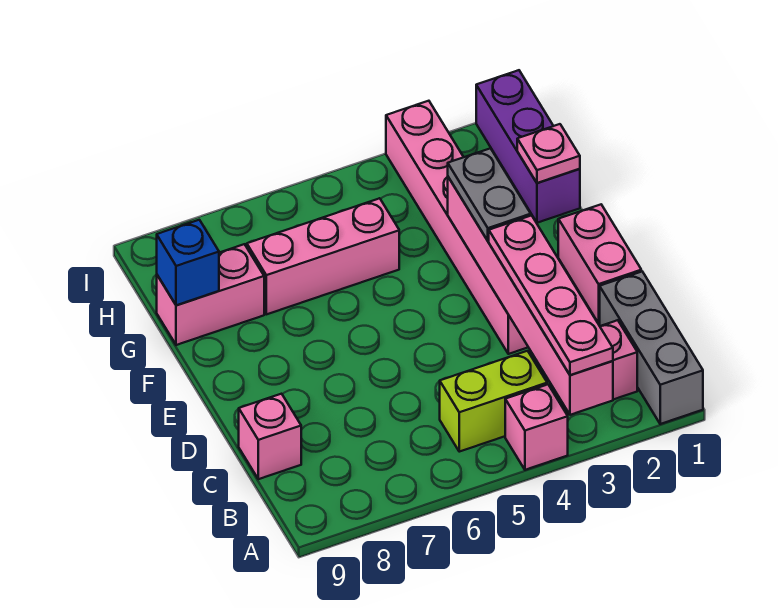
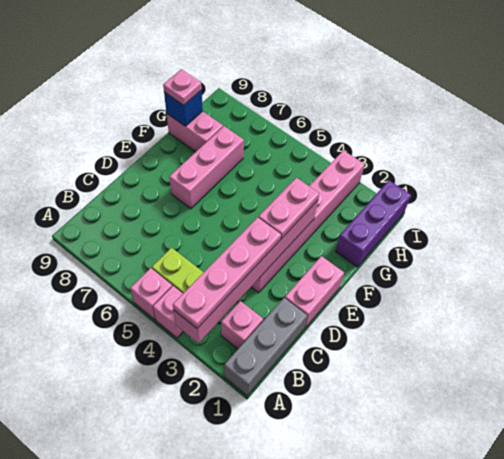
pink brick C9 level 1 -> pink brick A5 level 1
grey plate E3:F3 level 3 -> pink plate E3:F3 level 3
pink plate G1 level 2 -> pink plate G9 level 3
pink brick G5:G7 level 1 -> pink brick E7:G7 level 1

